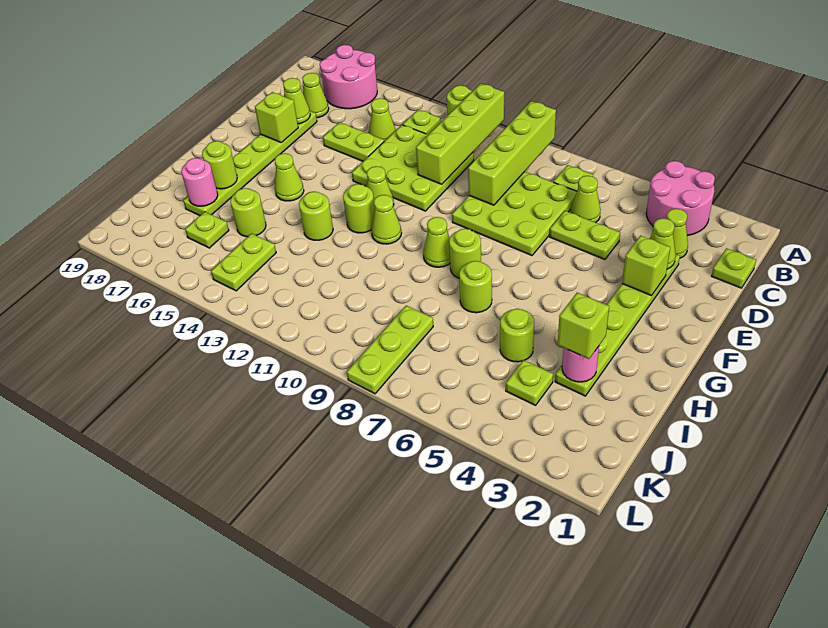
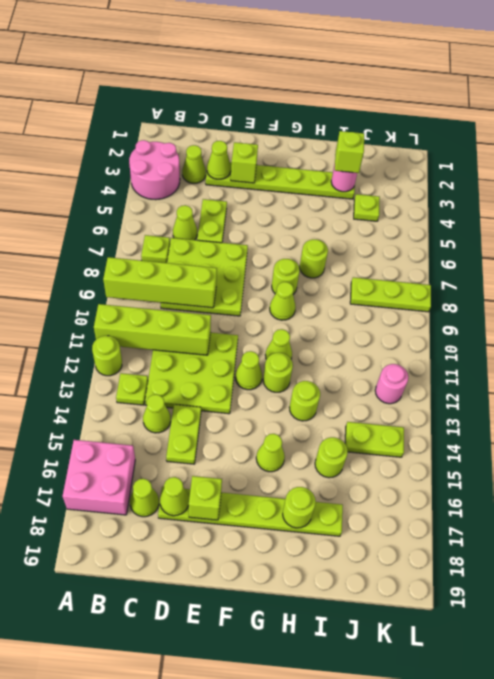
pink round brick A16:B17 level 1 -> pink brick A16:B17 level 1
lime plate C1 level 1 -> none
lime round brick I5 level 1 -> none
pink round brick I17 level 2 -> pink round brick K12 level 1
lime plate J16 level 1 -> none

